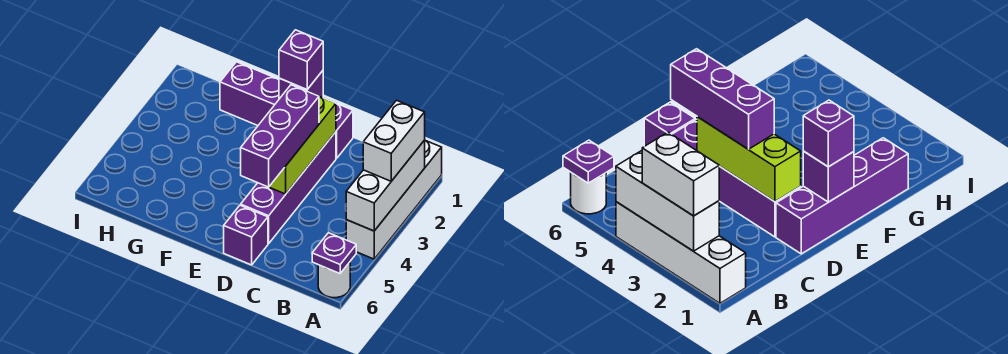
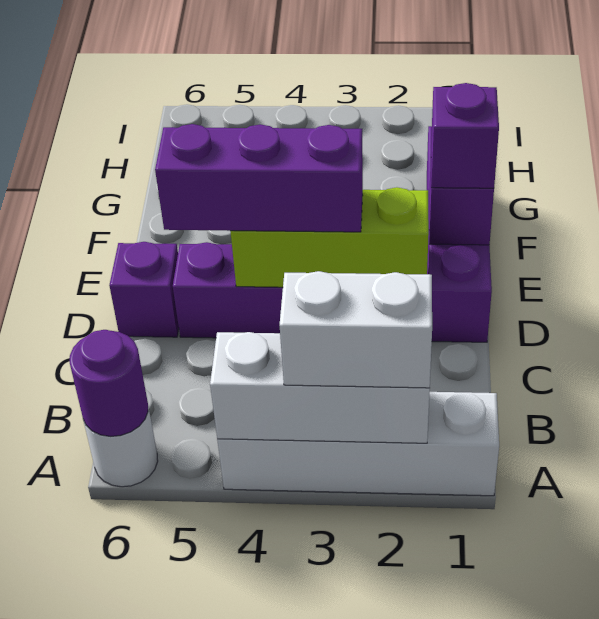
purple plate A6 level 2 -> purple round brick A6 level 2

